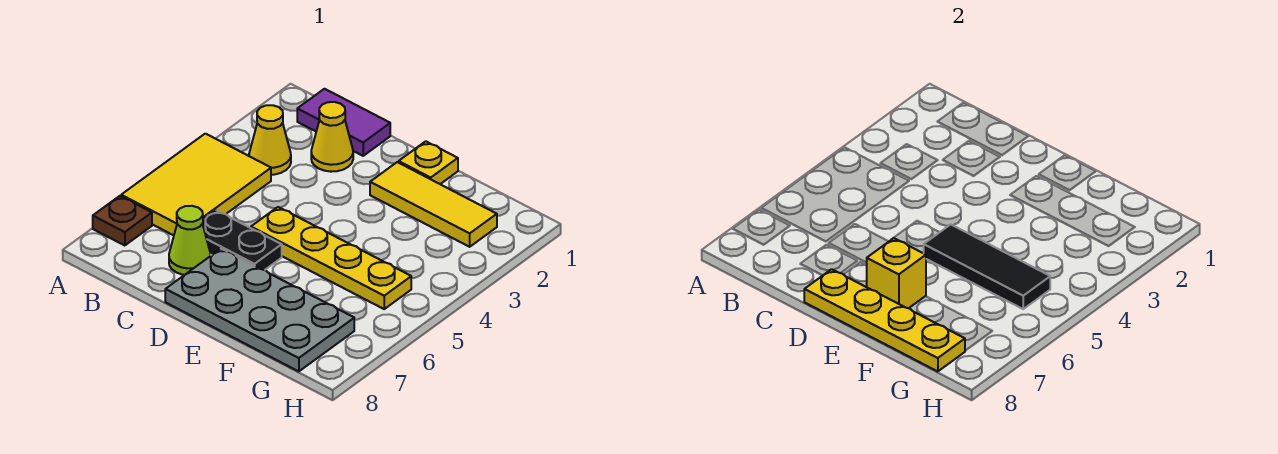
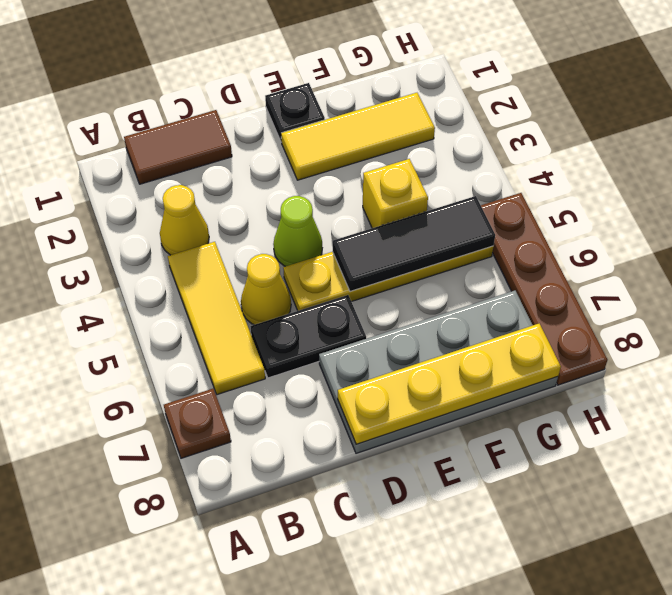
yellow tile A4:B6 level 1 -> yellow tile B4:B6 level 1
purple tile B1:C1 level 1 -> brown tile B1:C1 level 1
yellow cone C2 level 1 -> yellow cone C5 level 1
lime cone C7 level 1 -> lime cone D4 level 1
yellow plate E1 level 1 -> black plate E1 level 1
yellow brick E7 level 2 -> yellow brick F4 level 1
none -> brown plate H5:H8 level 1

